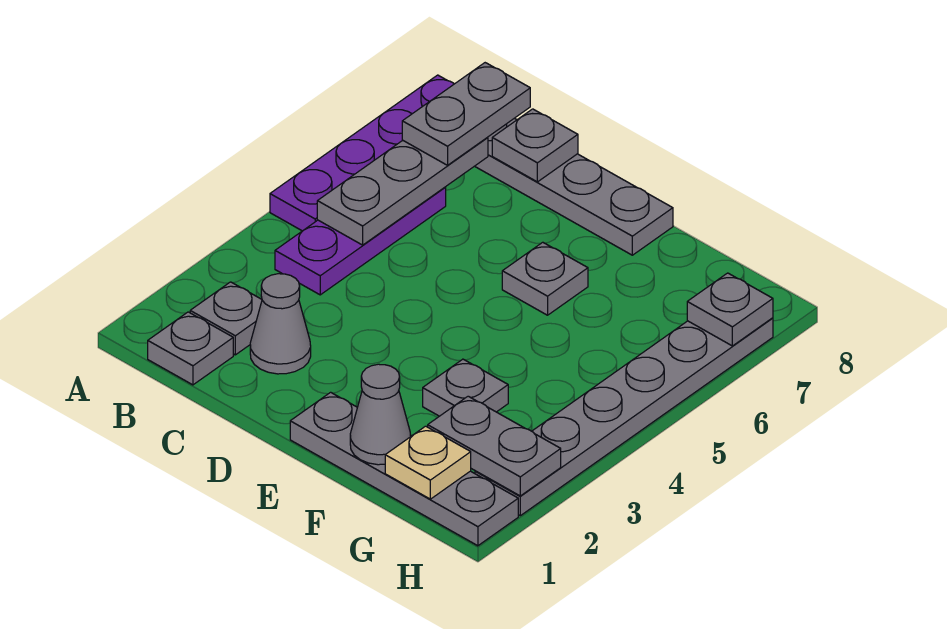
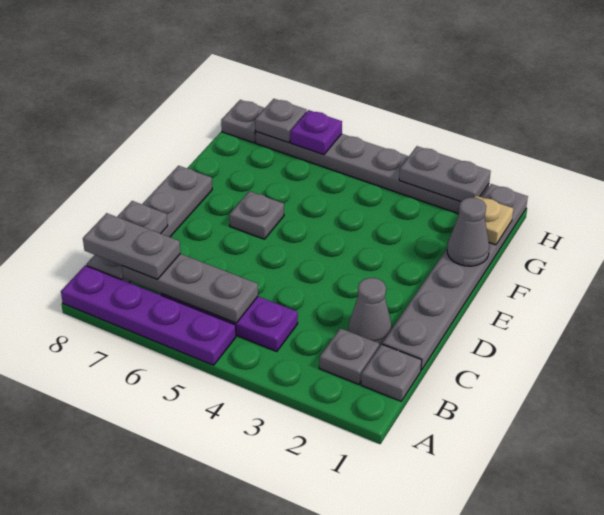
grey plate E1:H1 level 1 -> grey plate C1:H1 level 1
grey plate F3 level 1 -> grey plate H8 level 1
grey plate G2:H2 level 2 -> grey plate H2:H3 level 2
none -> purple plate H6 level 2

